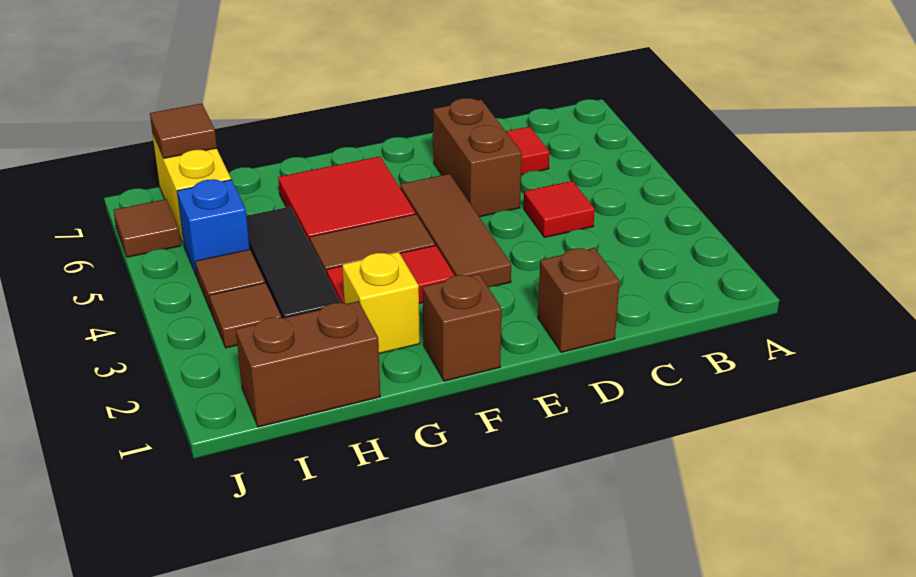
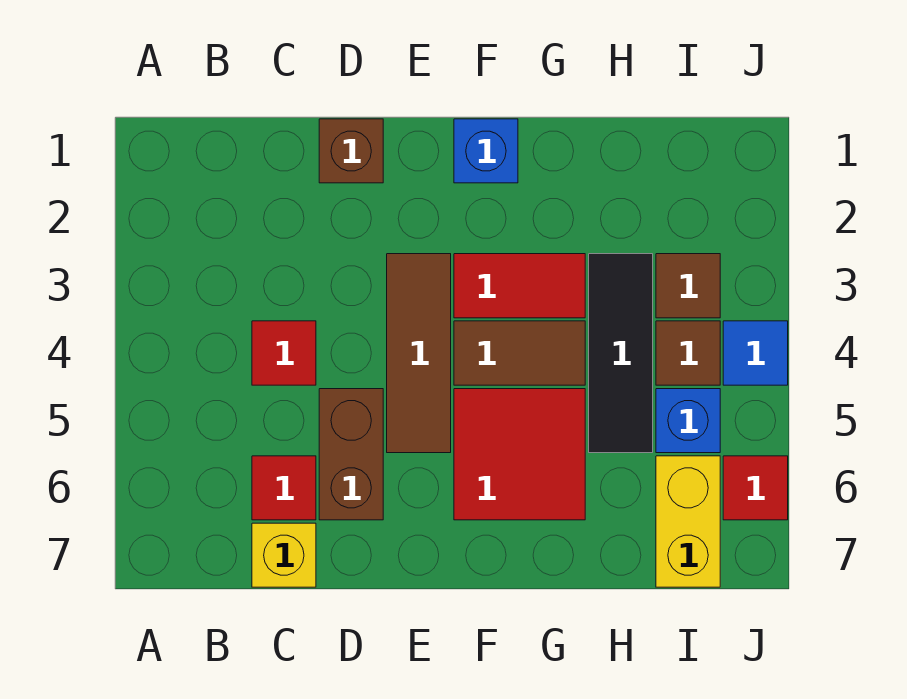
brown brick F1 level 1 -> blue brick F1 level 1
yellow brick G2 level 1 -> yellow brick C7 level 1
brown brick H1:I1 level 1 -> none
brown tile I7 level 2 -> none
none -> blue tile J4 level 1
brown tile J6 level 1 -> red tile J6 level 1

